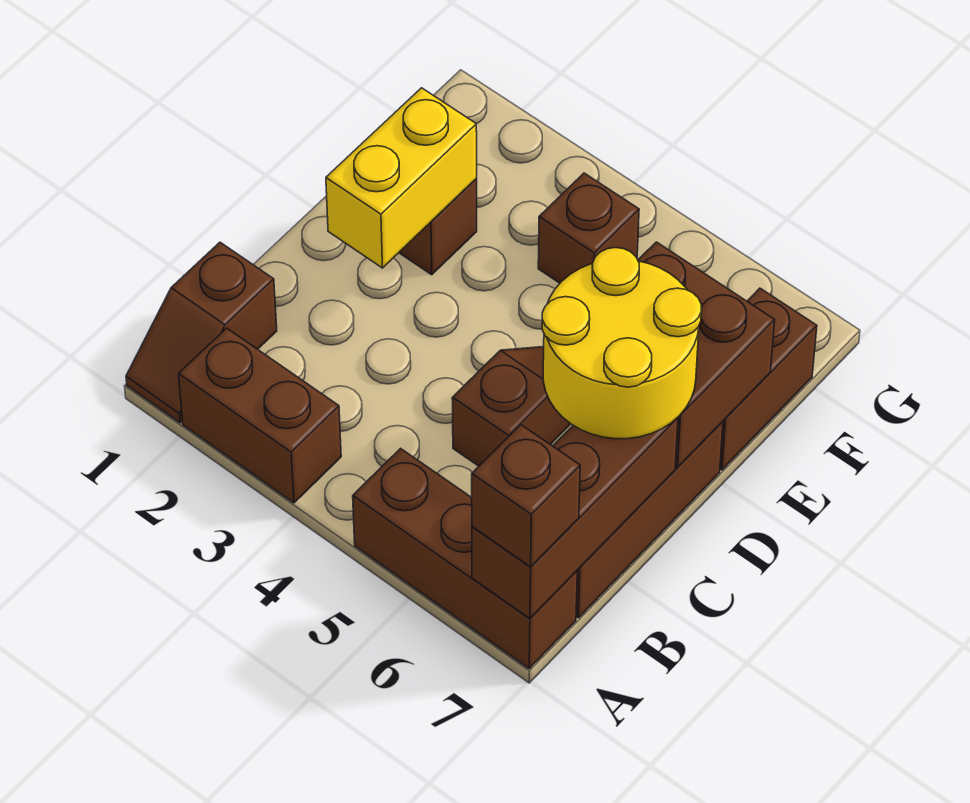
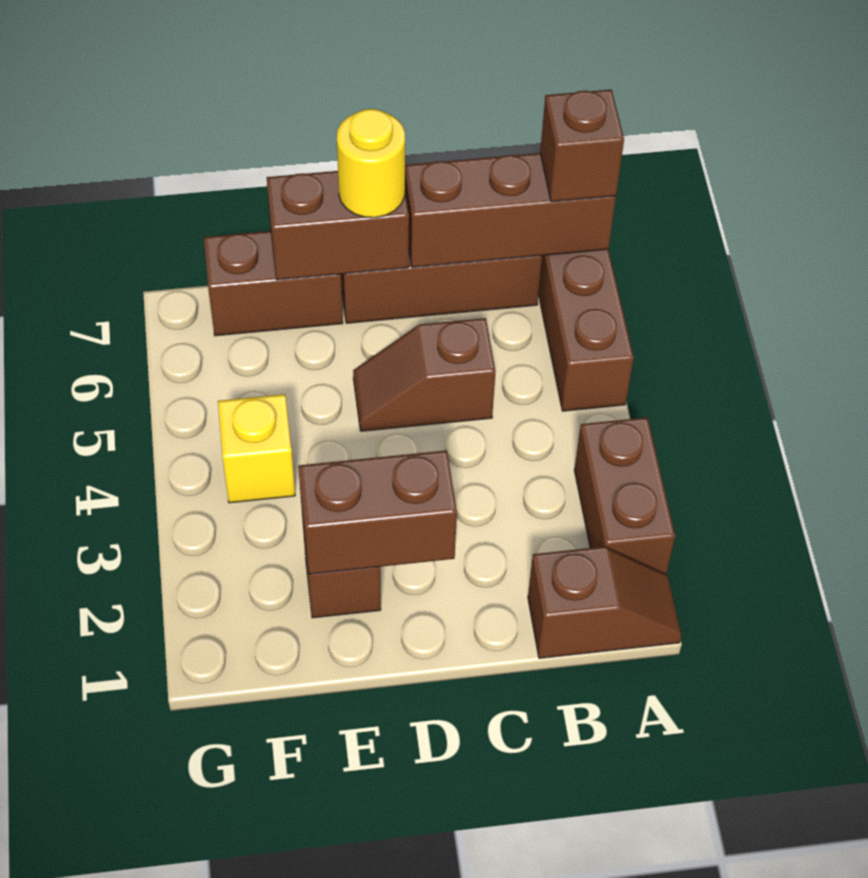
yellow round brick C6:D7 level 3 -> yellow round brick D7 level 3
yellow brick D2:E2 level 2 -> brown brick D2:E2 level 2
brown brick D6:E7 level 2 -> brown brick D7:E7 level 2
brown brick F4 level 1 -> yellow brick F4 level 1

